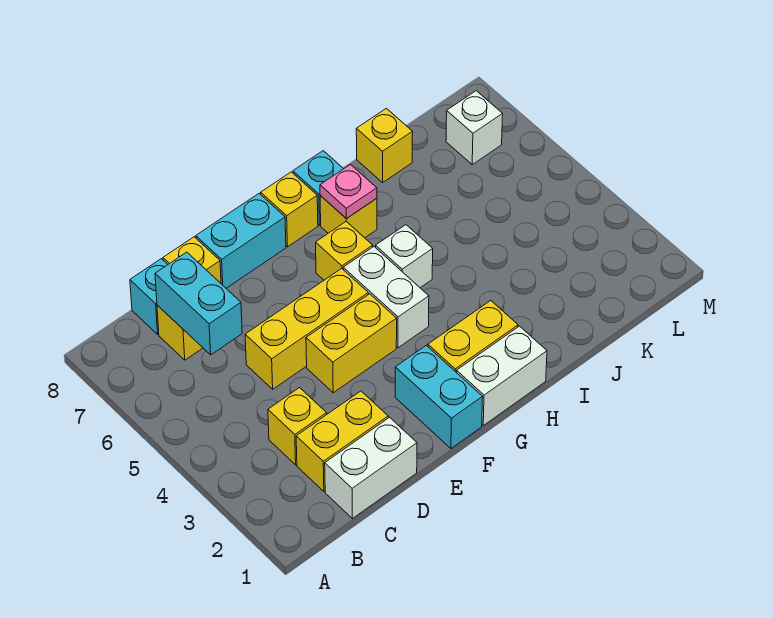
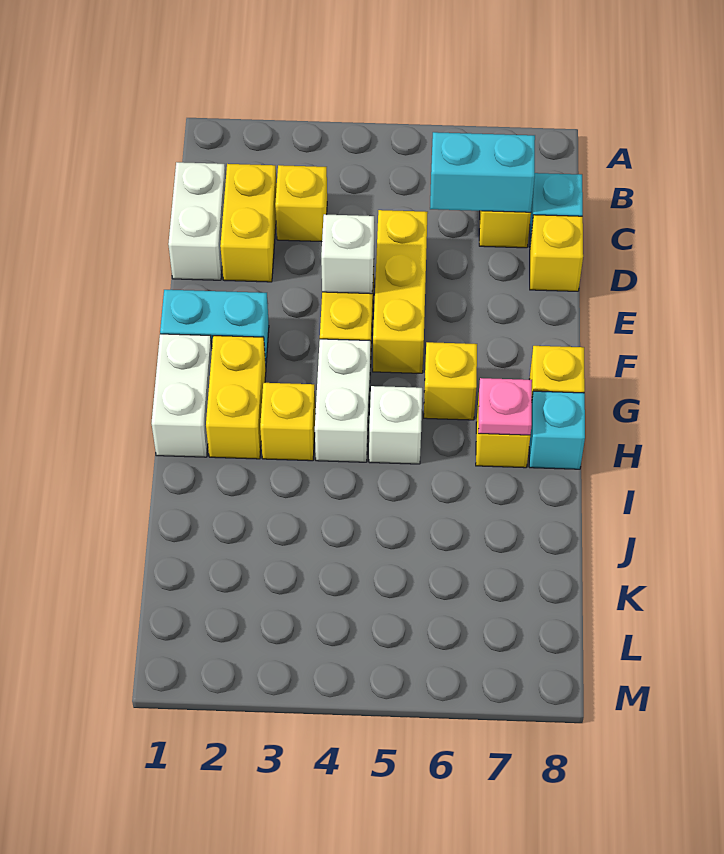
cyan brick E8:F8 level 1 -> none
white brick G4:G5 level 1 -> white brick G4:H4 level 1
yellow brick J8 level 1 -> yellow brick H3 level 1
white brick L7 level 1 -> white brick E4 level 2

